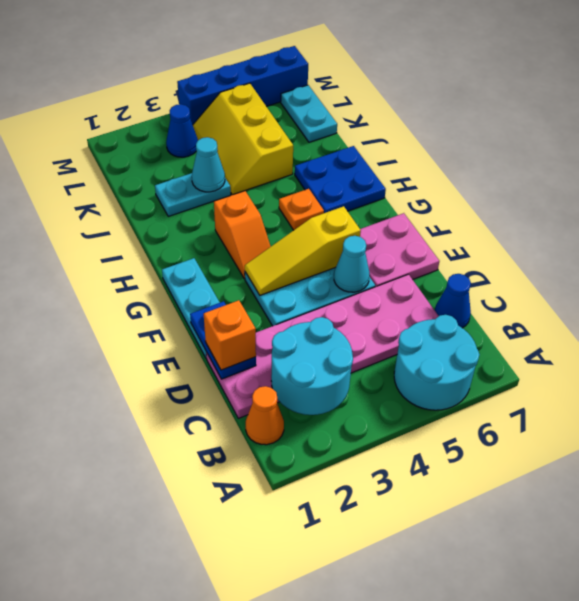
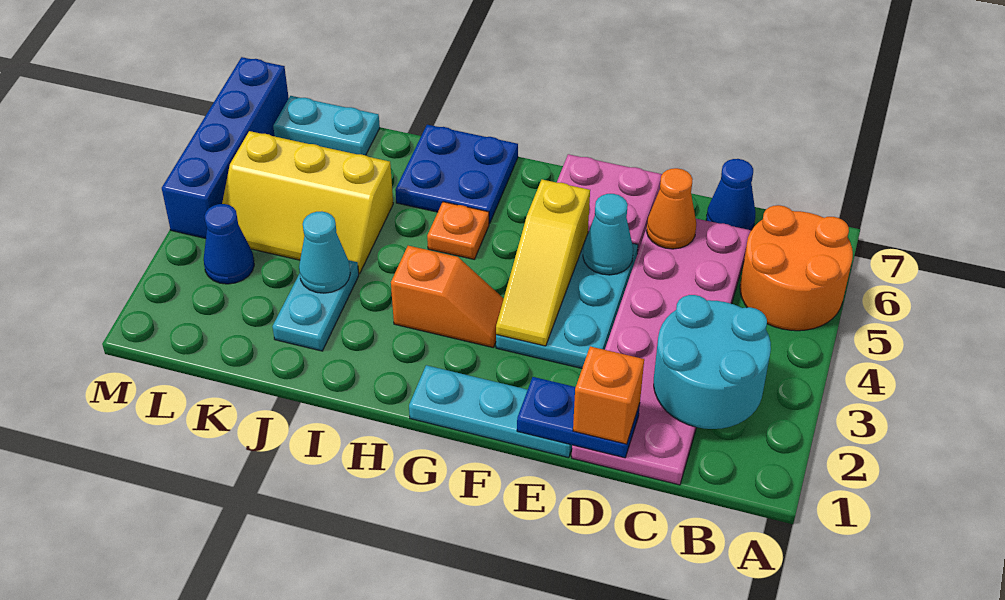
cyan round brick A5:B6 level 1 -> orange round brick A5:B6 level 1
orange cone B1 level 1 -> orange cone D6 level 2

